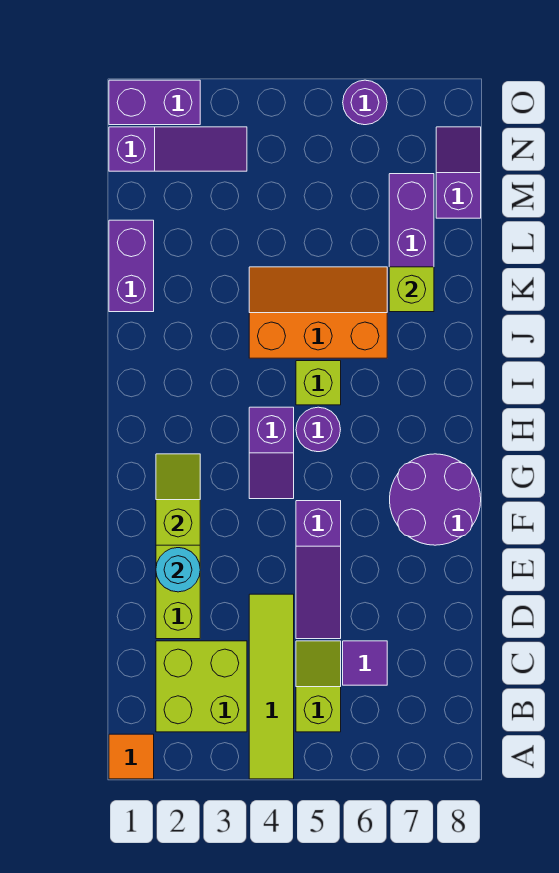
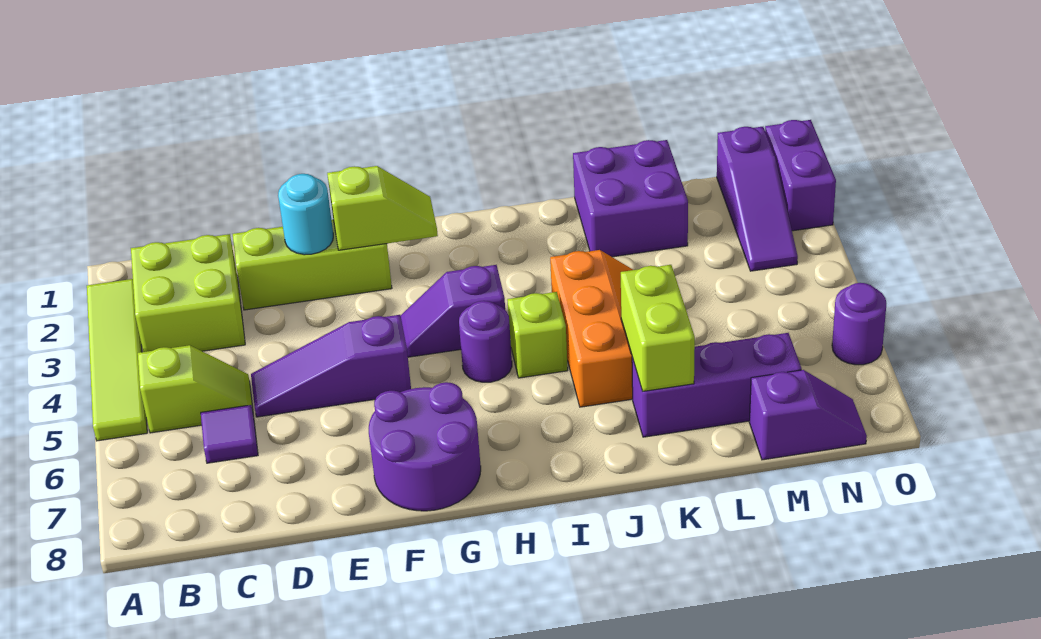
orange tile A1 level 1 -> none
lime tile A4:D4 level 1 -> lime tile A2:A5 level 1
purple brick K1:L1 level 1 -> purple brick K1:L2 level 1
lime brick K7 level 2 -> lime brick K6:K7 level 2

